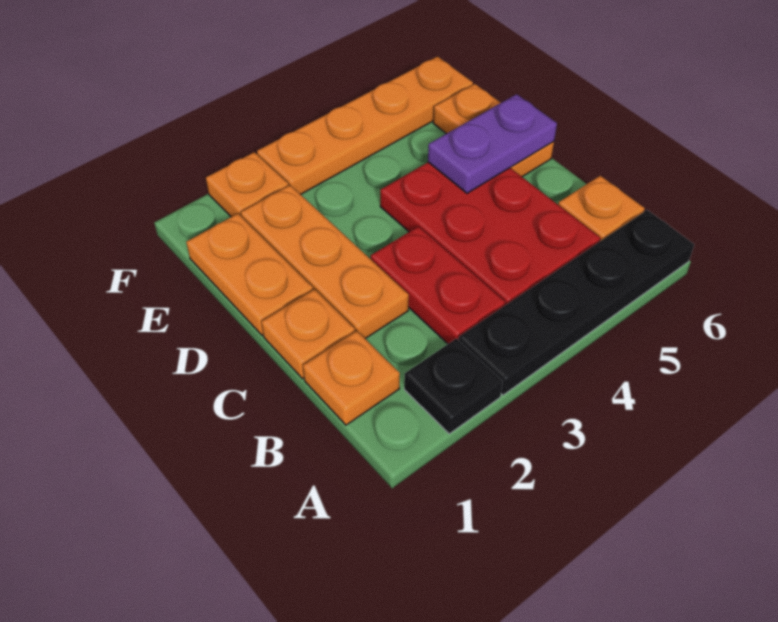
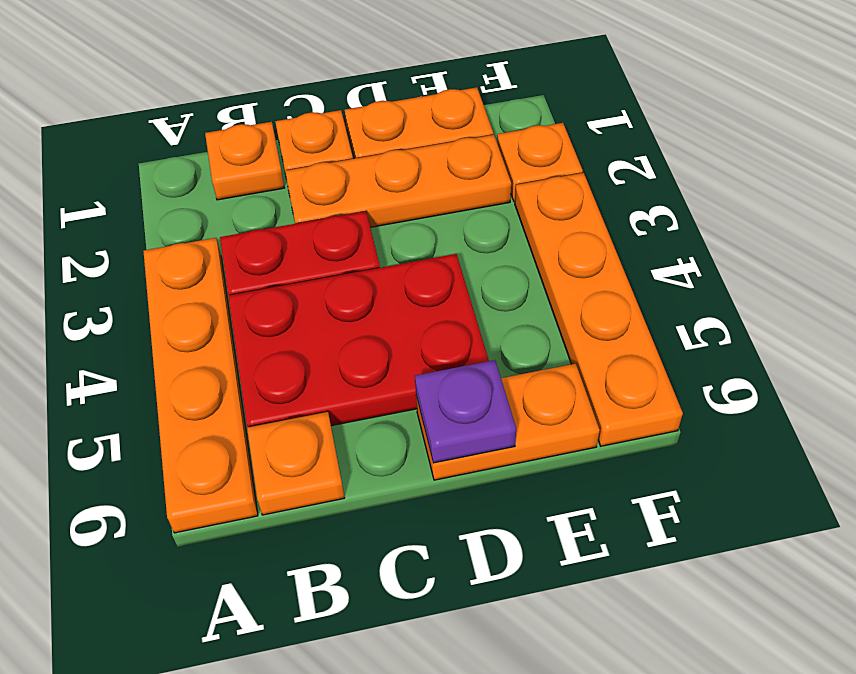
black plate A2 level 1 -> none
black plate A3:A6 level 1 -> orange plate A3:A6 level 1
purple plate D5:D6 level 2 -> purple plate D6 level 2

